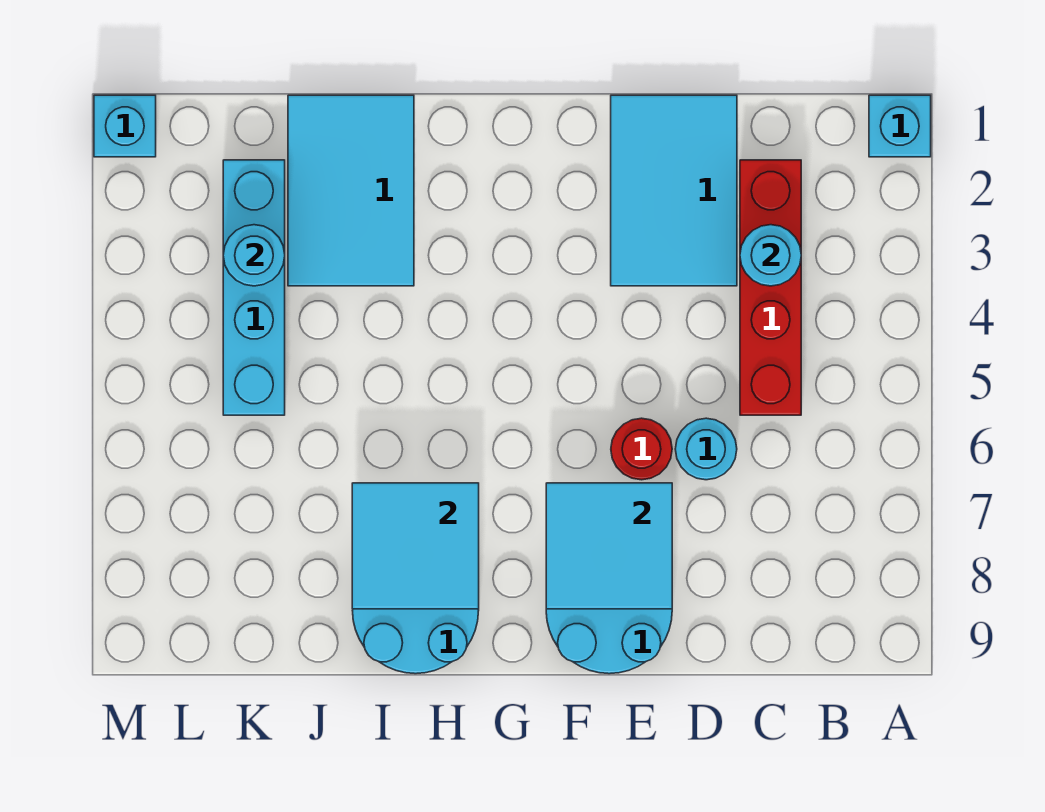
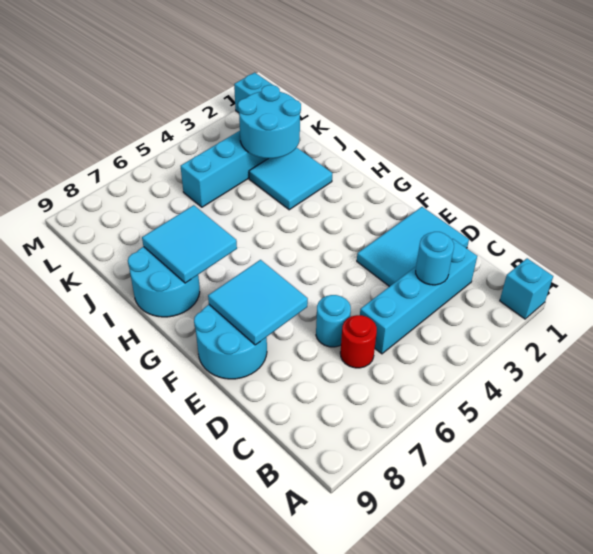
red brick C2:C5 level 1 -> cyan brick C2:C5 level 1
red round brick E6 level 1 -> red round brick C6 level 1
cyan tile I1:J3 level 1 -> cyan tile I2:J3 level 1
cyan round brick K3 level 2 -> cyan round brick J2:K3 level 2

